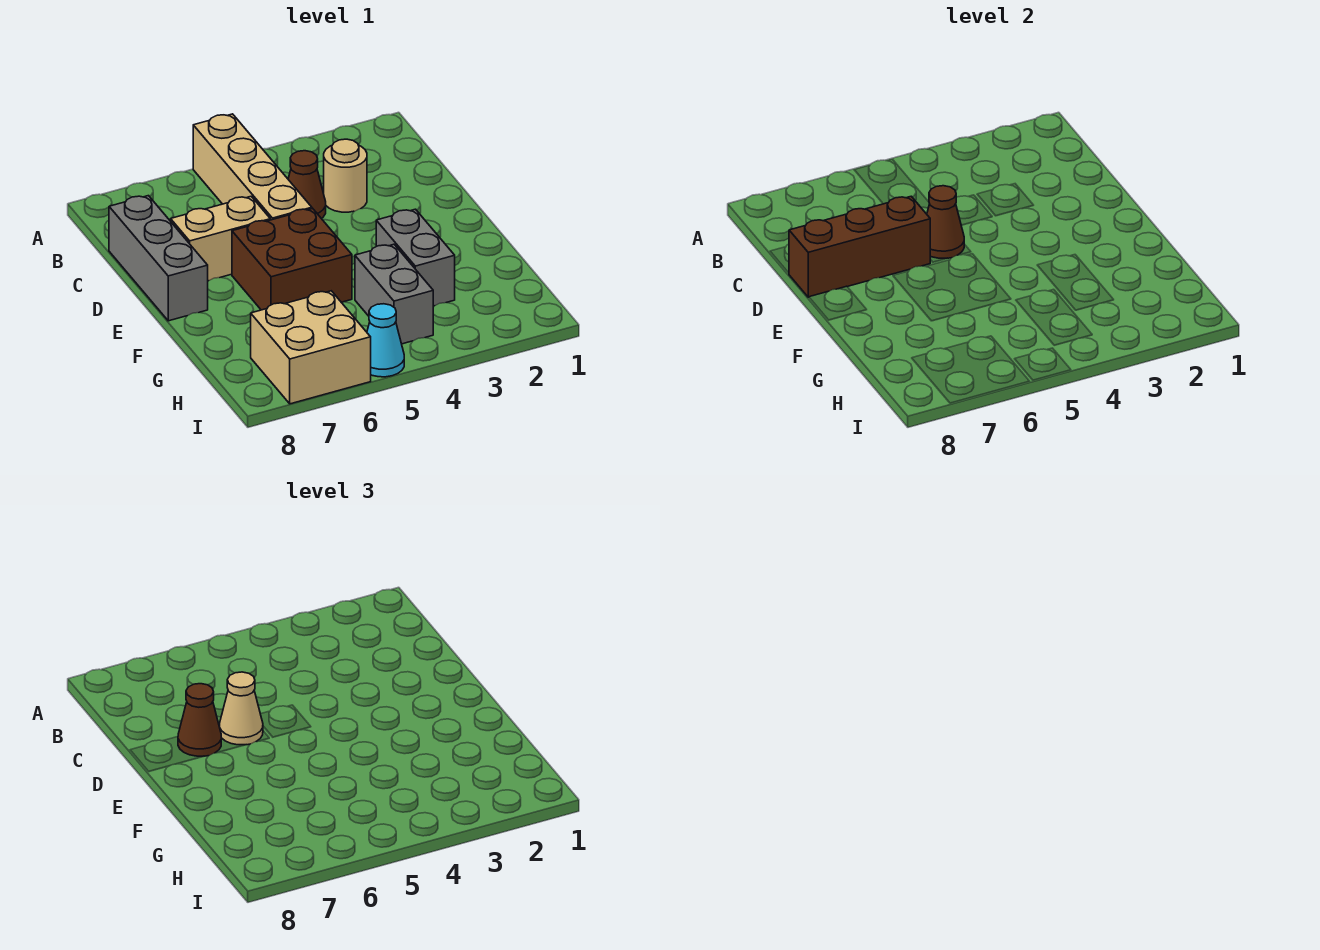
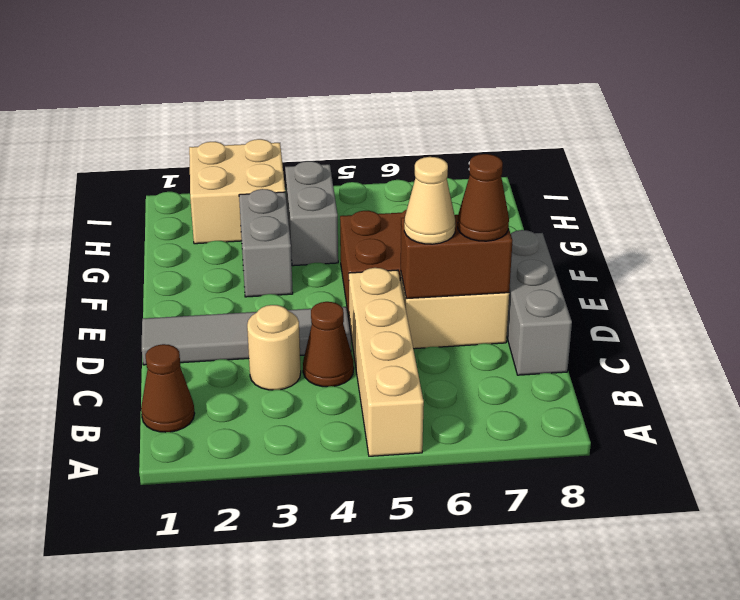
none -> grey tile D1:D4 level 1
brown cone D5 level 2 -> brown cone B1 level 1
brown brick D6:D8 level 2 -> brown brick D6:D7 level 2
tan brick H6:I7 level 1 -> tan brick H2:I3 level 1
cyan cone I5 level 1 -> none

